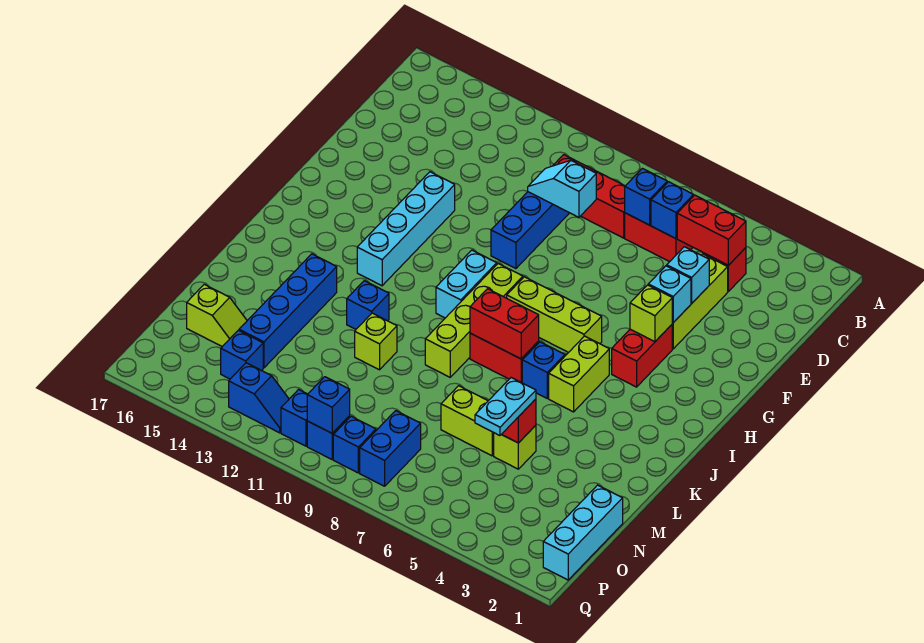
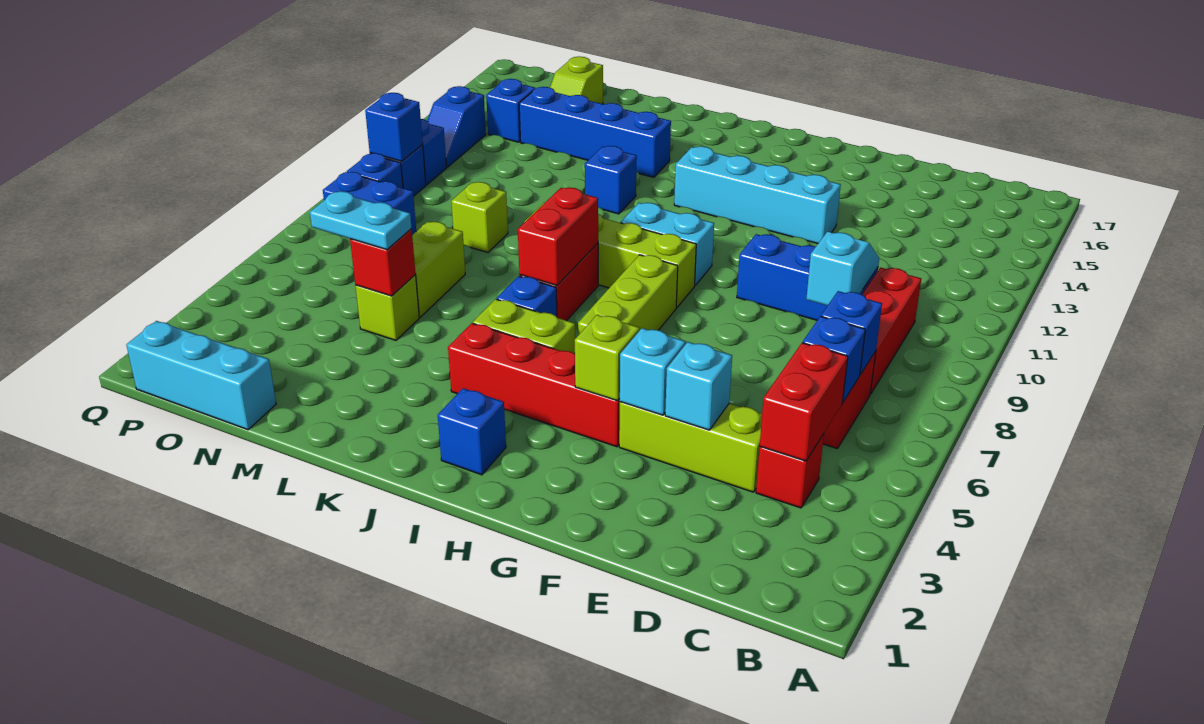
red brick G4:H4 level 1 -> red brick G4:J4 level 1
none -> blue brick I2 level 1
lime brick L11 level 1 -> lime brick M9 level 1

